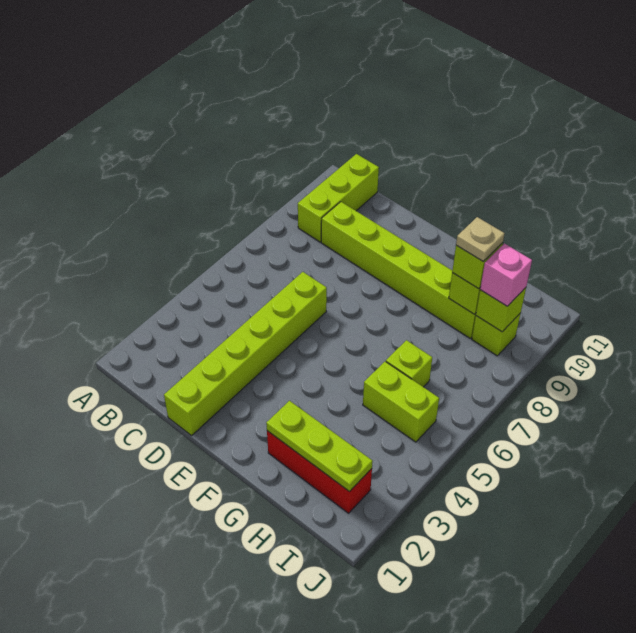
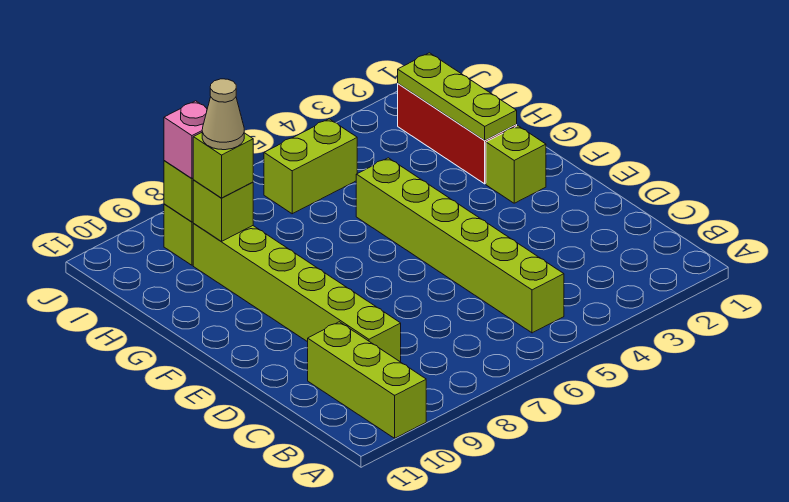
lime brick B9:B11 level 1 -> lime brick A10:C10 level 1
lime brick D1:D6 level 1 -> lime brick B5:G5 level 1
lime brick H5:I5 level 1 -> lime brick I5:I6 level 1
lime brick H6 level 1 -> lime brick F2 level 1
tan plate H9 level 4 -> tan cone H9 level 4

